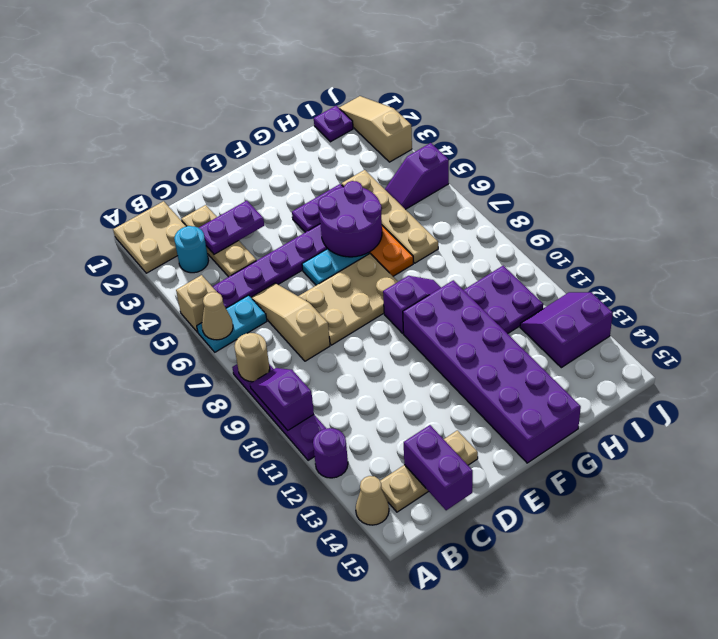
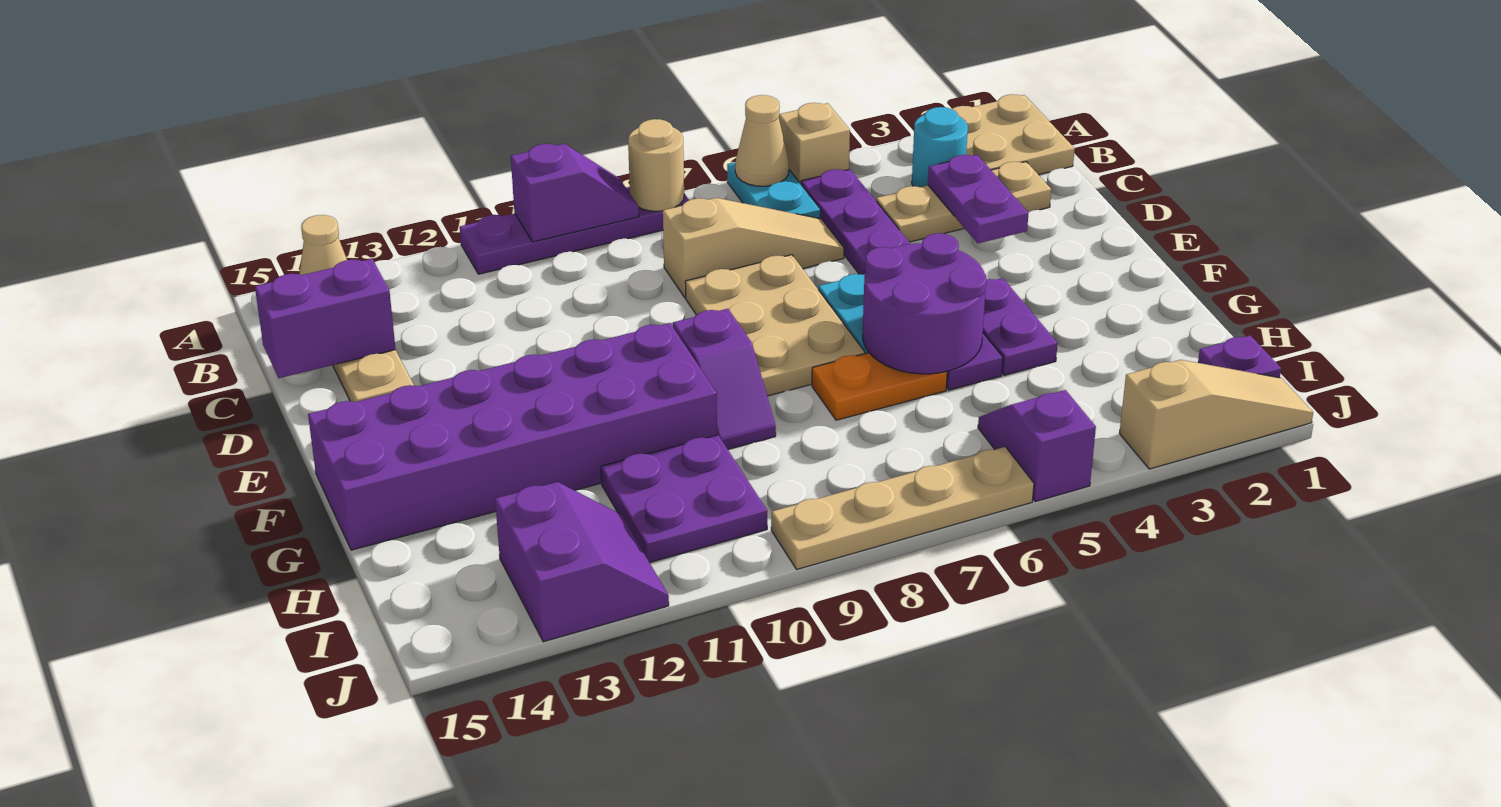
purple round brick A12 level 1 -> none
tan plate H4:H7 level 1 -> tan plate J6:J9 level 1

